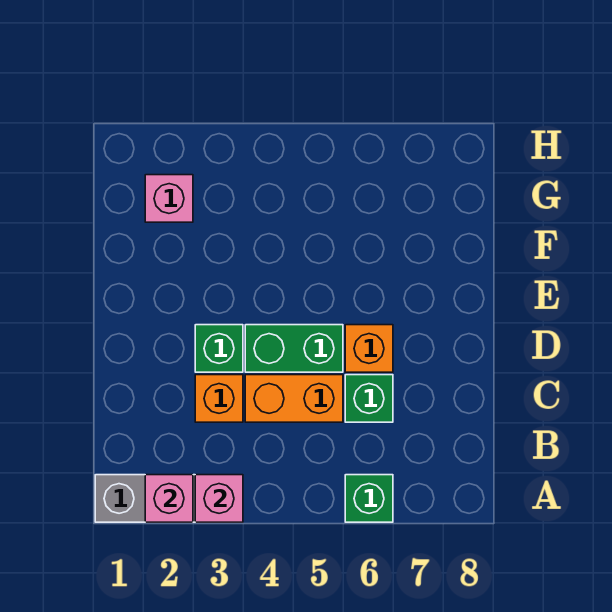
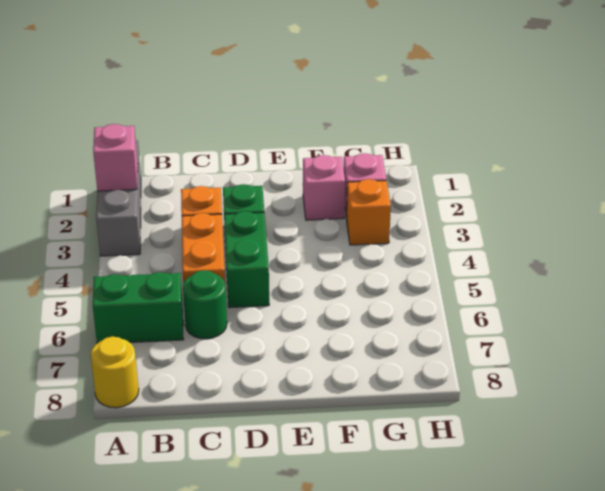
pink brick A3 level 2 -> pink brick F2 level 1
green brick A6 level 1 -> green brick A6:B6 level 1
none -> yellow round brick A8 level 1
green brick C6 level 1 -> green round brick C6 level 1
orange brick D6 level 1 -> orange brick G3 level 1

